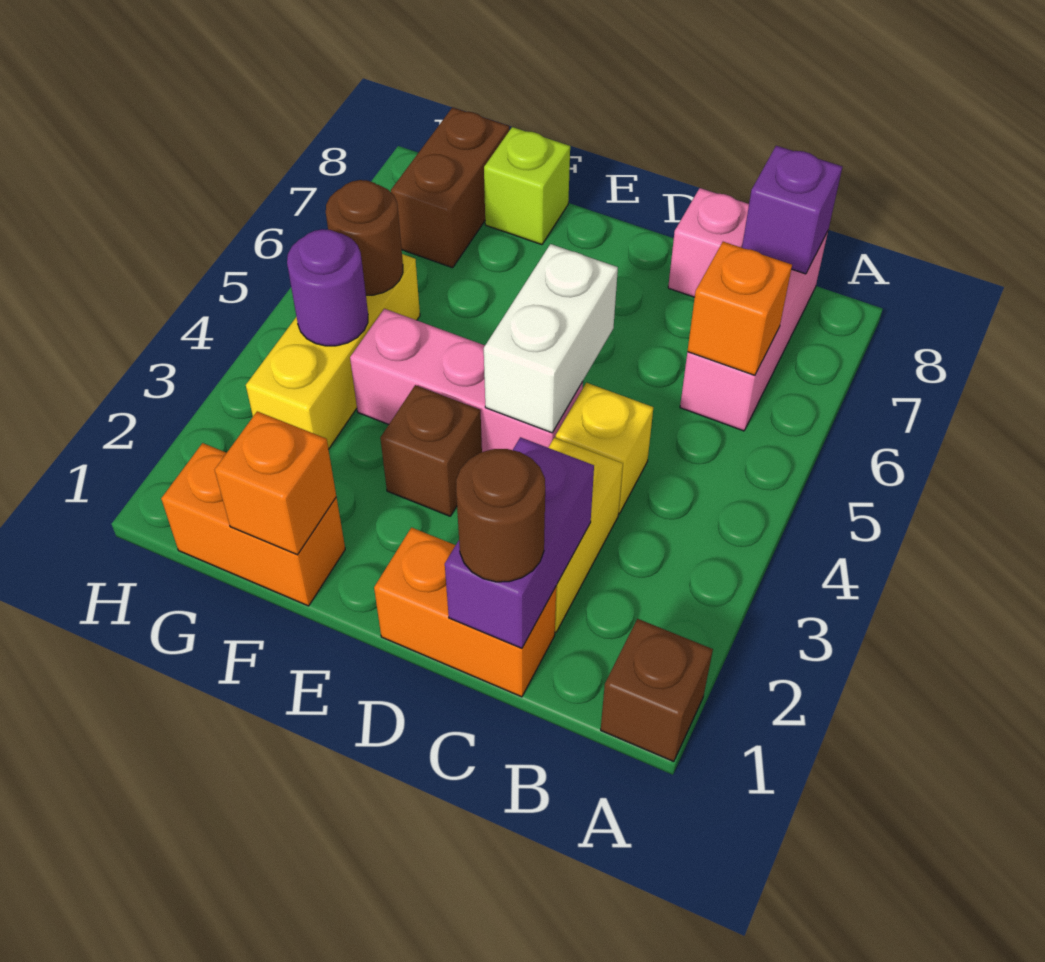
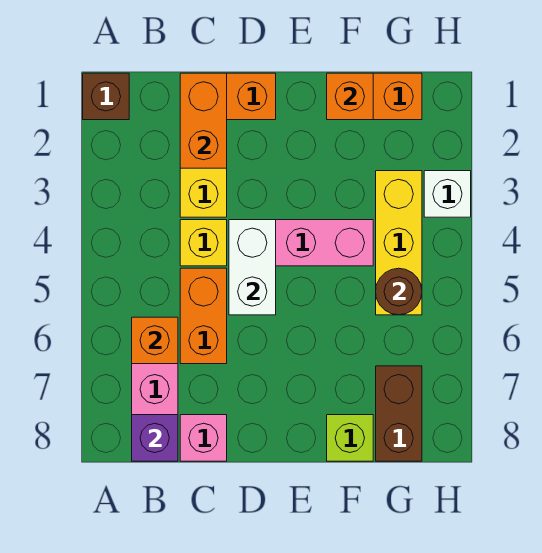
purple brick C1:C2 level 2 -> orange brick C1:C2 level 2
brown round brick C1 level 3 -> none
none -> orange brick C5:C6 level 1
brown brick E3 level 1 -> none
purple round brick G4 level 2 -> none
none -> white brick H3 level 1

